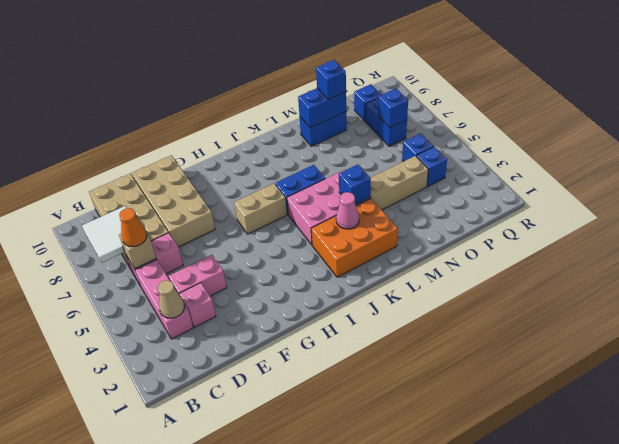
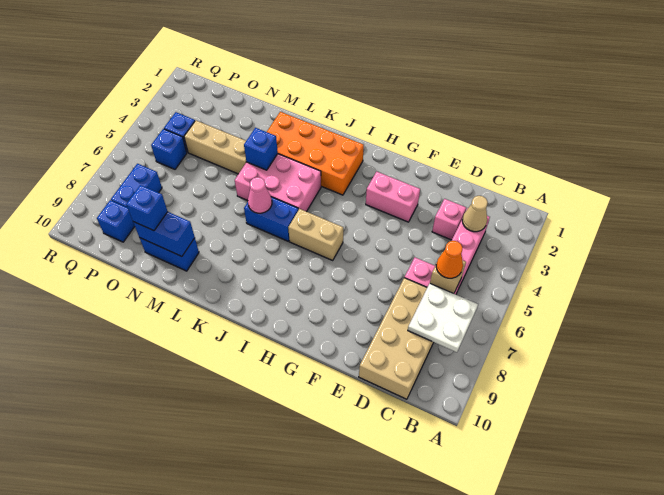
white tile B7:C8 level 2 -> white plate B7:C8 level 2
pink brick D4:E4 level 1 -> pink brick F3:G3 level 1
tan brick E7:F10 level 1 -> none
orange brick J2:L3 level 1 -> orange brick I2:L3 level 1
pink cone K3 level 2 -> pink cone K6 level 2
blue brick P7 level 2 -> none

